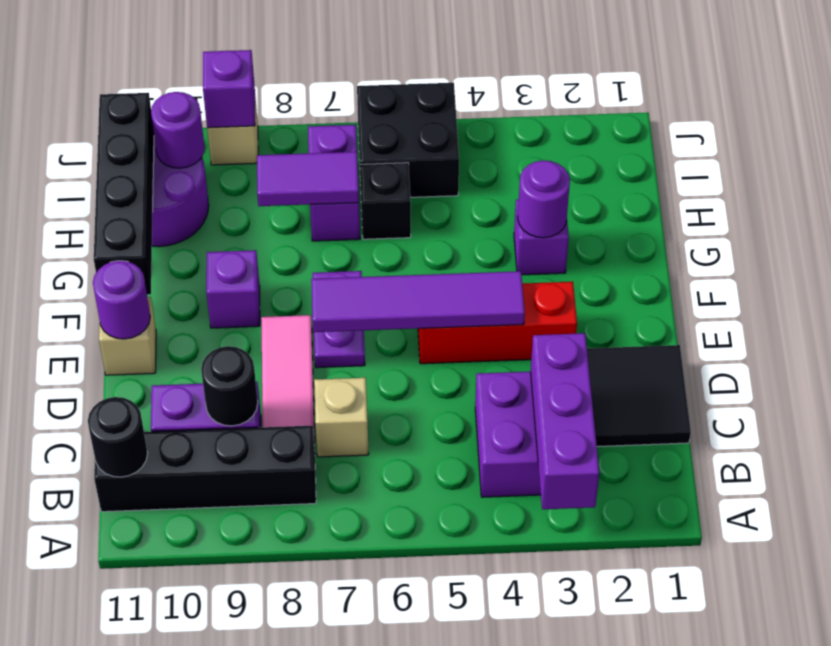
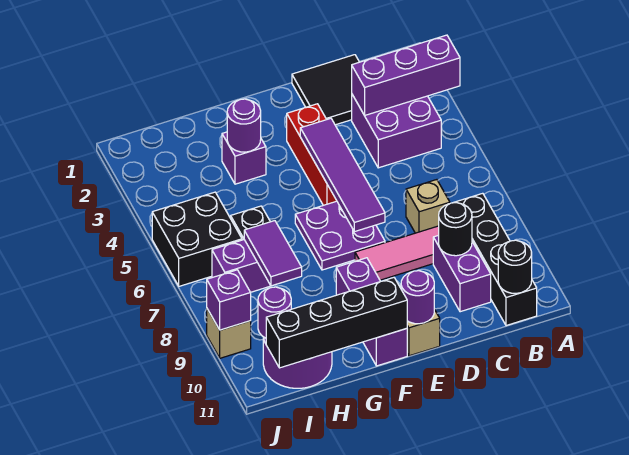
purple plate E7:F7 level 1 -> purple plate E6:F7 level 1
purple brick F9 level 1 -> purple brick F9:F11 level 1

